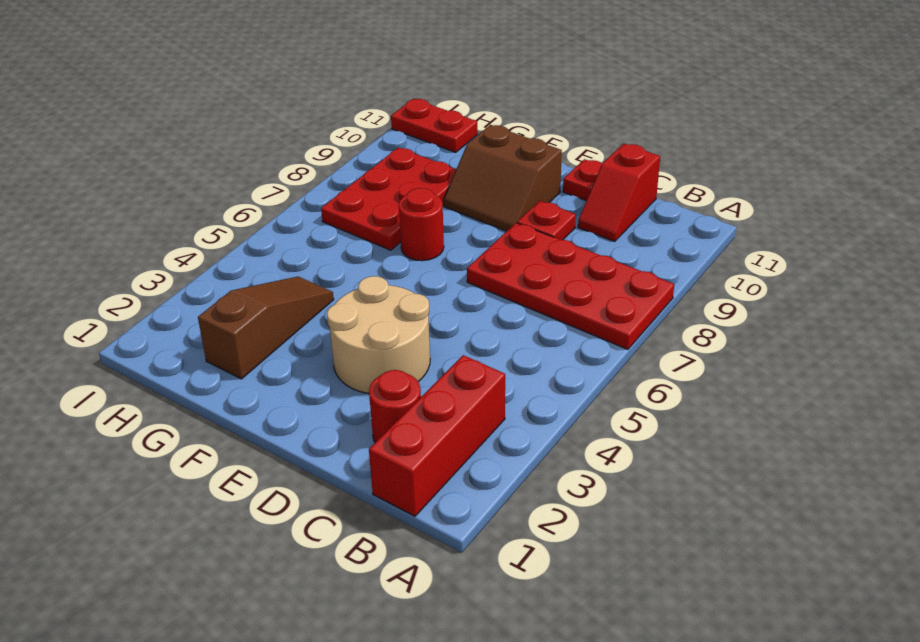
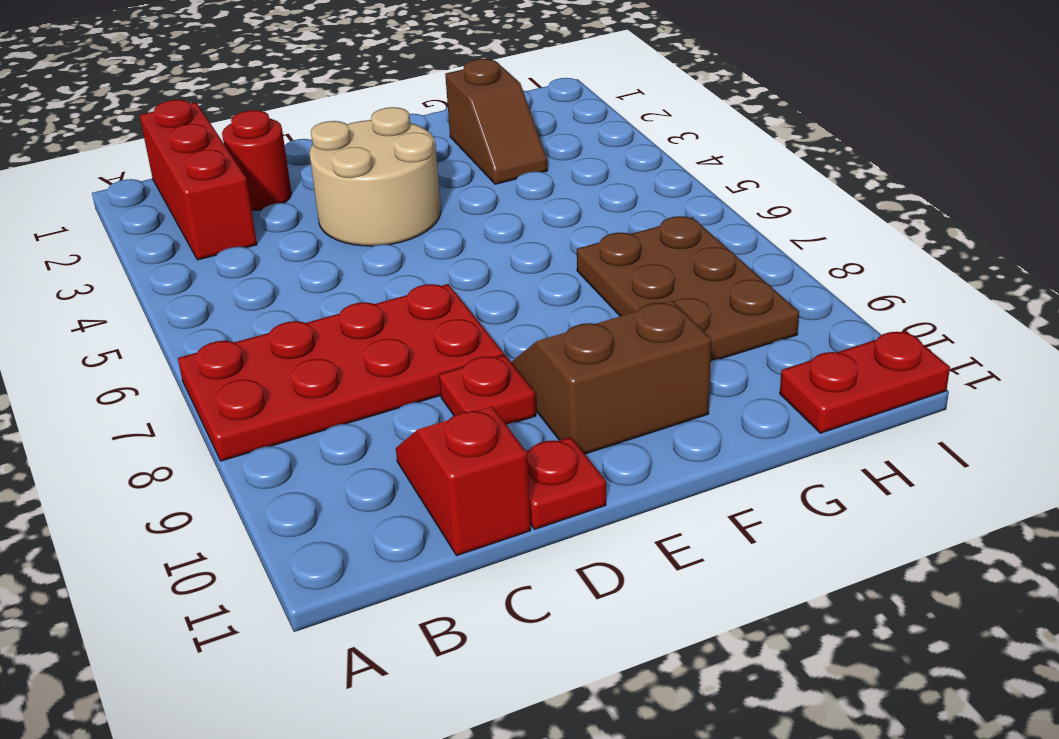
red round brick F7 level 1 -> none
brown slope G2:G4 level 1 top 2 -> brown slope G2:G3 level 1 top 2
red plate G7:H9 level 1 -> brown plate G7:H9 level 1

